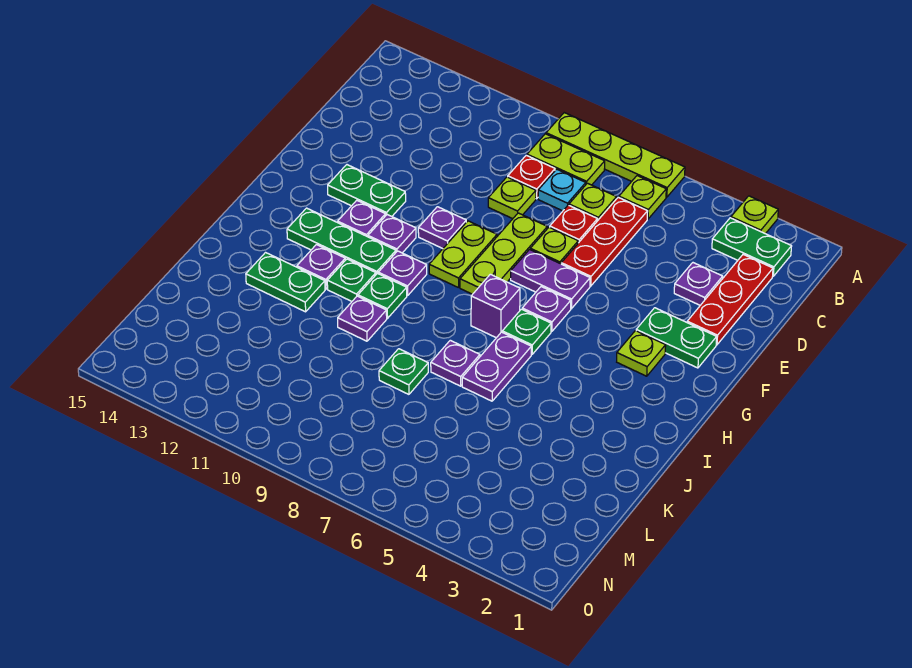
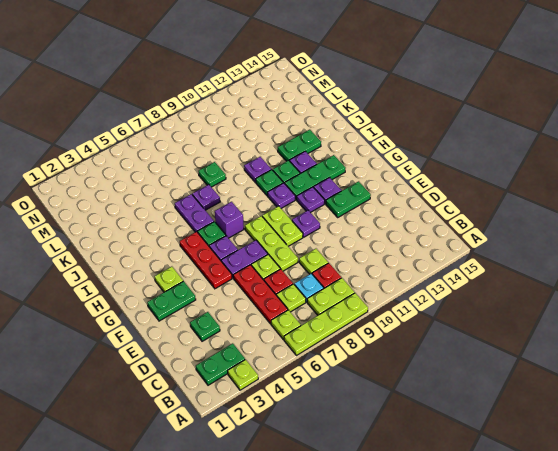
red plate C2:E2 level 1 -> red plate F5:H5 level 1
purple plate D3 level 1 -> green plate D3 level 1

